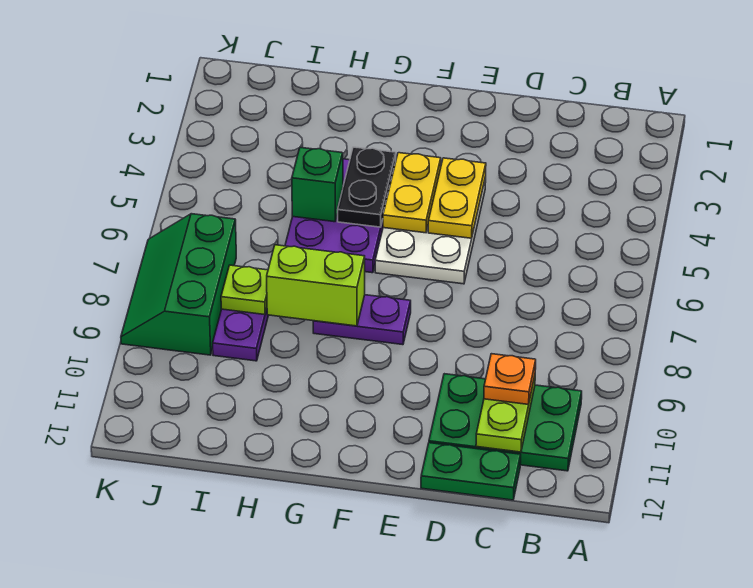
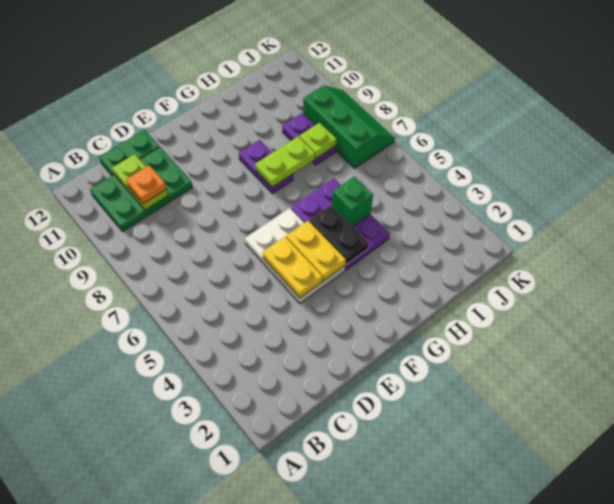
purple plate F8:G8 level 1 -> purple plate G8:G9 level 1
lime brick G8:H8 level 2 -> lime plate G8:H8 level 2

